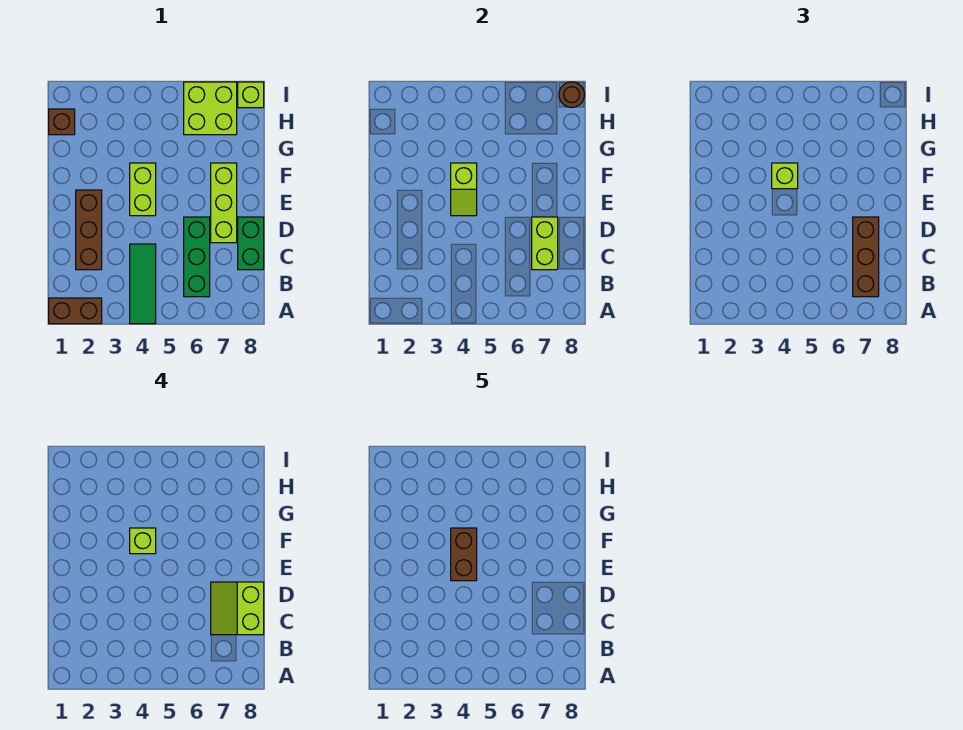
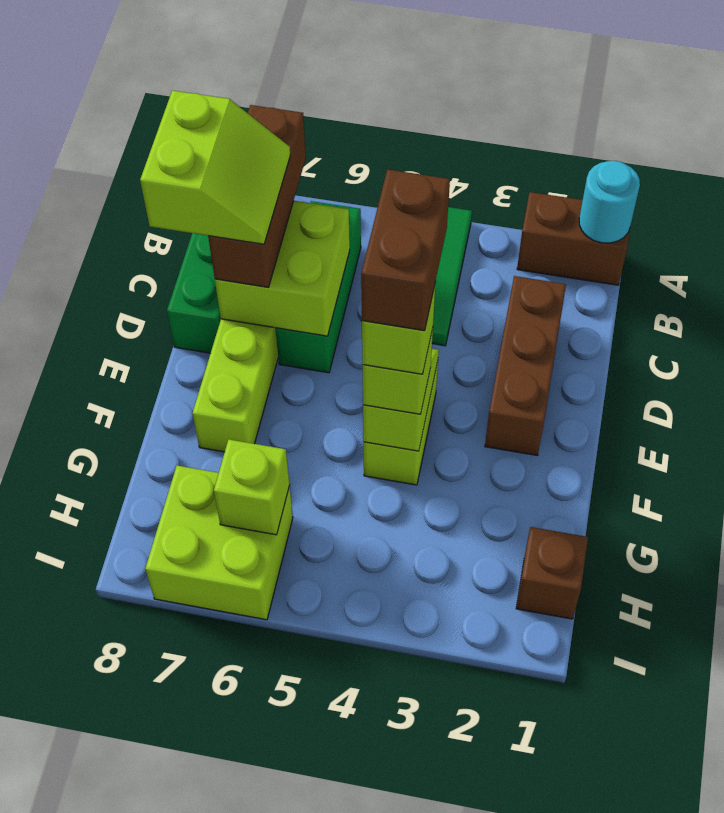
none -> cyan round brick A1 level 2
lime brick C7:D7 level 2 -> lime brick C6:D7 level 2
lime brick I8 level 1 -> lime brick H6 level 2
brown round brick I8 level 2 -> none

